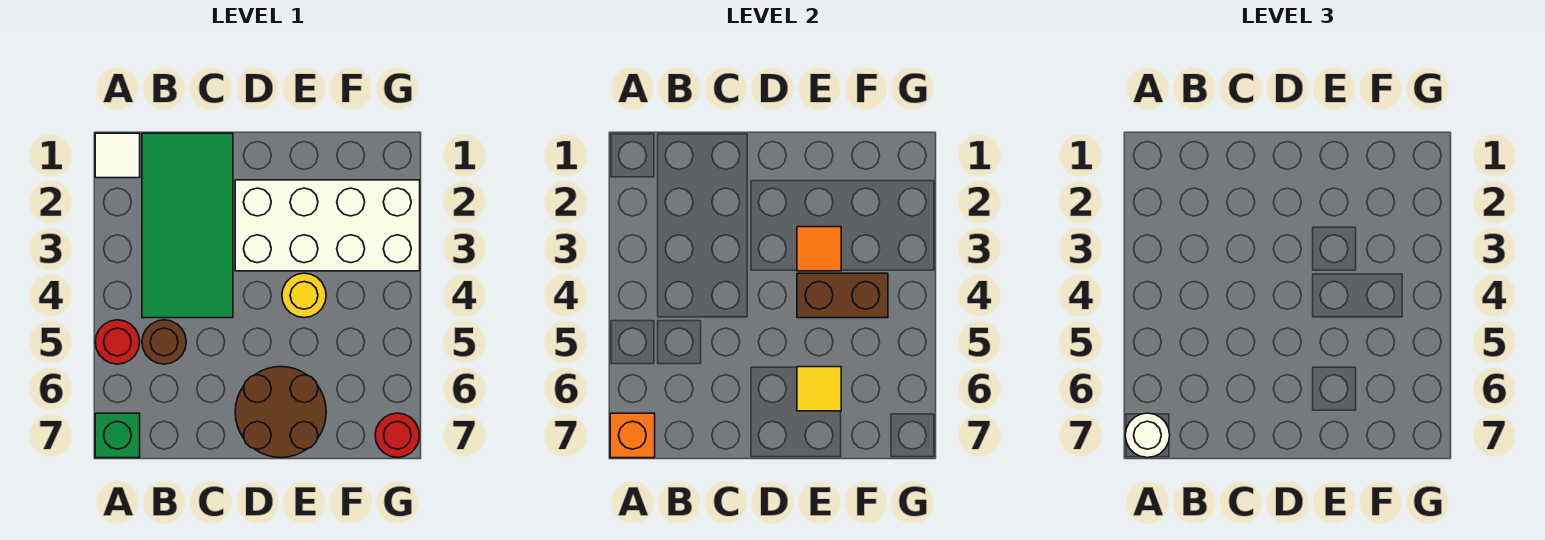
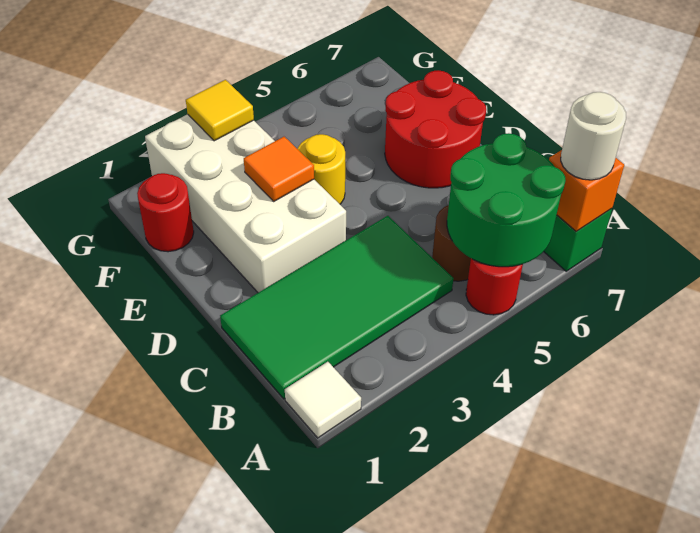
none -> green round brick A5:B6 level 2
brown round brick D6:E7 level 1 -> red round brick D6:E7 level 1
brown brick E4:F4 level 2 -> none
yellow tile E6 level 2 -> yellow tile G3 level 2
red round brick G7 level 1 -> red round brick F1 level 1

